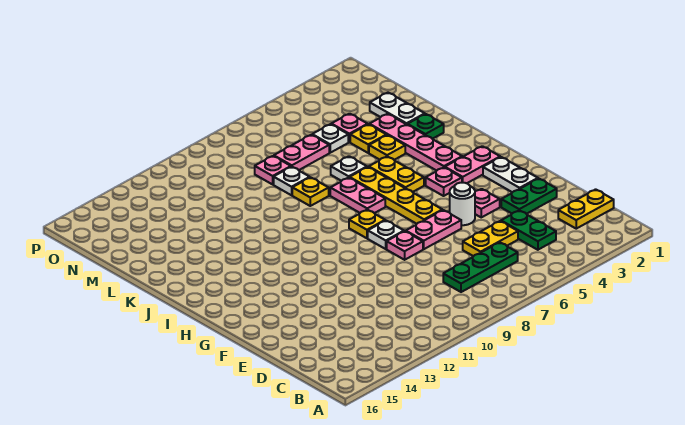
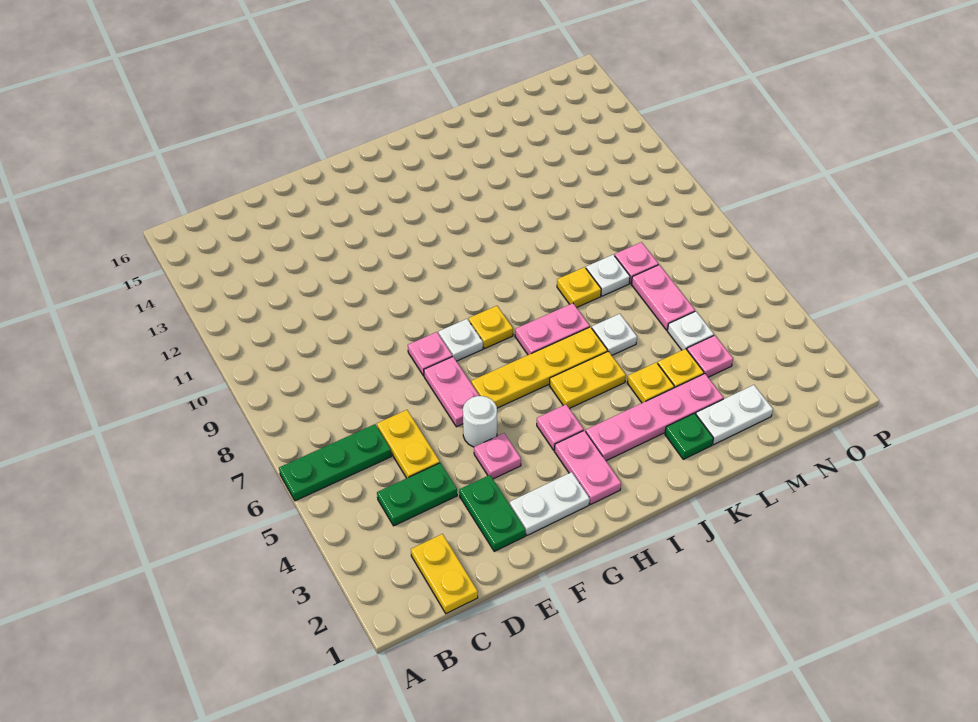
green plate C6:C8 level 1 -> green plate A6:C6 level 1

